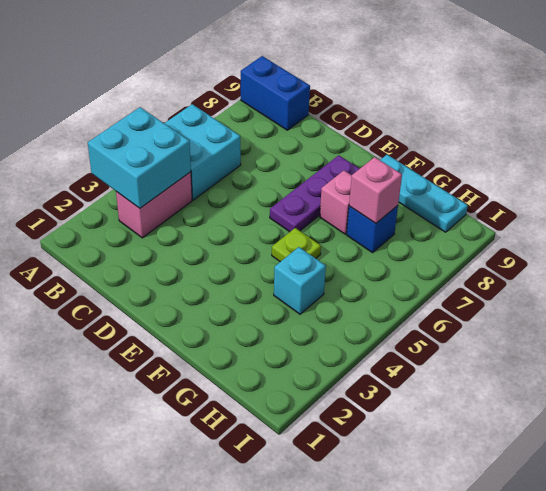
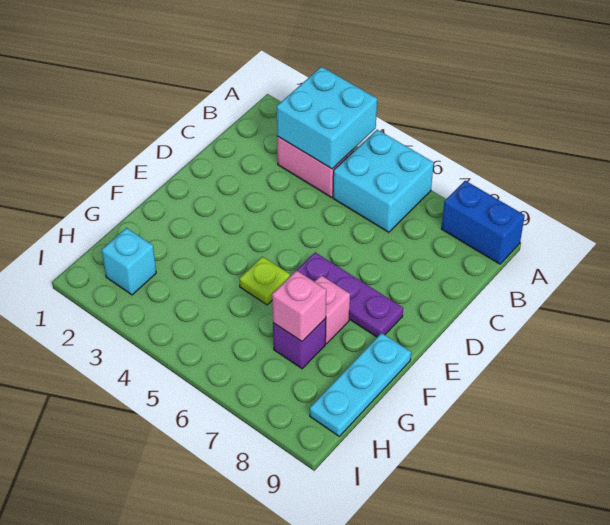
blue brick A9:B9 level 1 -> blue brick A8:A9 level 1
cyan brick G4 level 1 -> cyan brick H2 level 1
blue brick G7 level 1 -> purple brick G7 level 1

